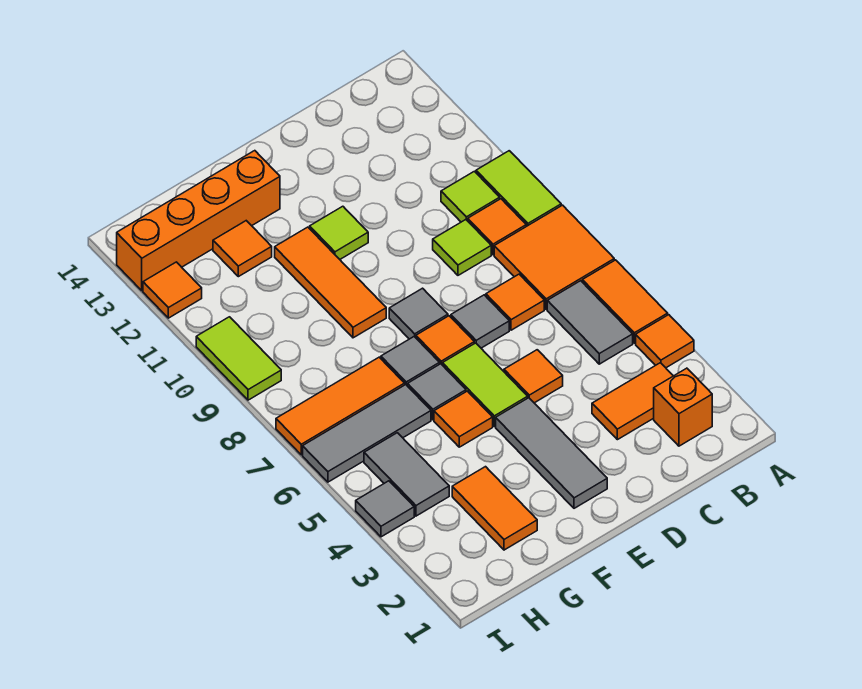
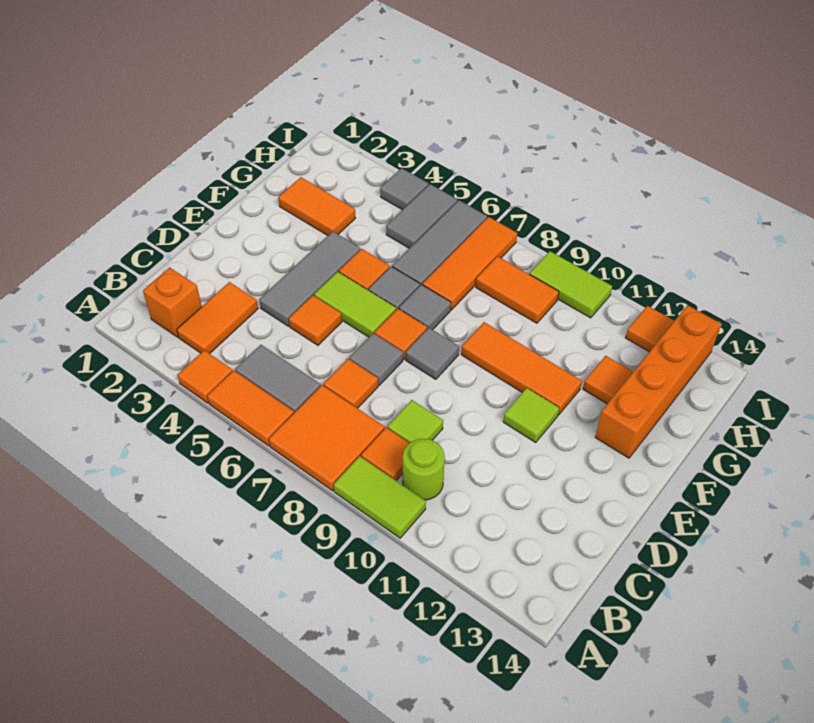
lime tile B10 level 1 -> lime round brick B10 level 1
grey tile E2:E4 level 1 -> grey tile D4:F4 level 1
grey tile H4:H5 level 1 -> grey tile H5:I5 level 1
none -> orange tile H8:H9 level 1

